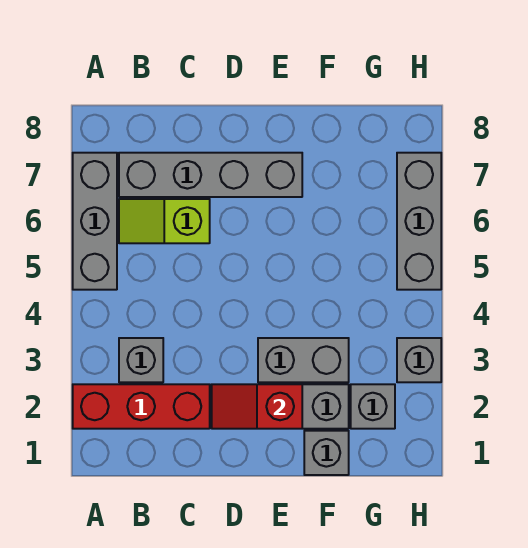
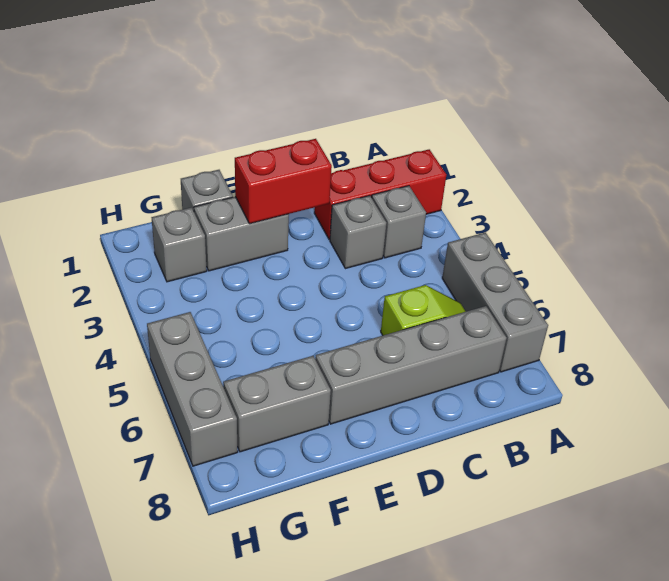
red slope D2:E2 level 2 top E -> red brick D2:E2 level 2
grey brick E3:F3 level 1 -> grey brick F7:G7 level 1
grey brick H3 level 1 -> grey brick C3 level 1

